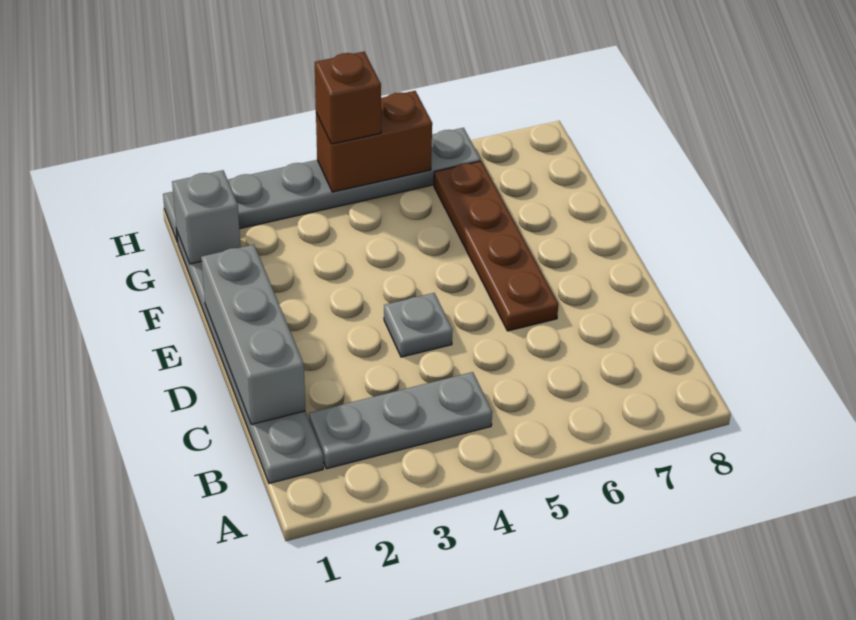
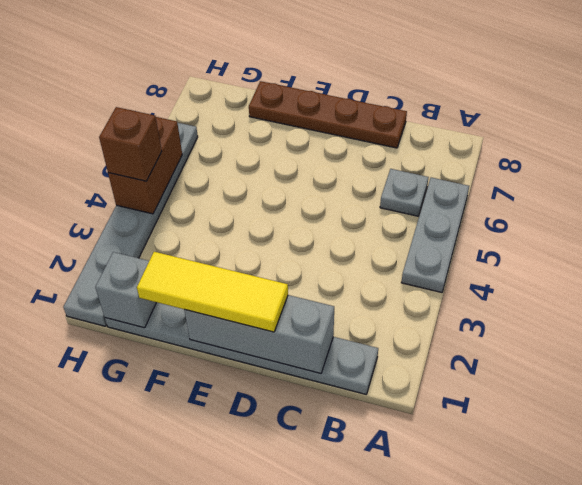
grey plate B2:B4 level 1 -> grey plate A4:A6 level 1
none -> yellow tile D1:F1 level 3
grey plate D4 level 1 -> grey plate B6 level 1
brown plate D6:G6 level 1 -> brown plate C8:F8 level 1

